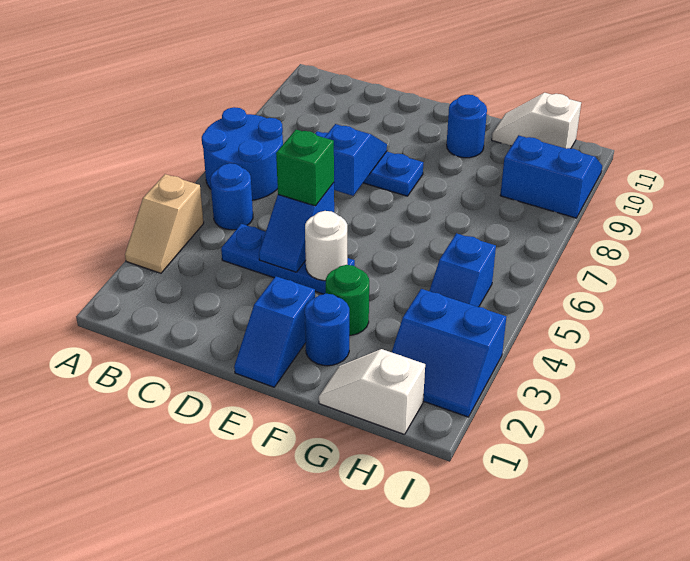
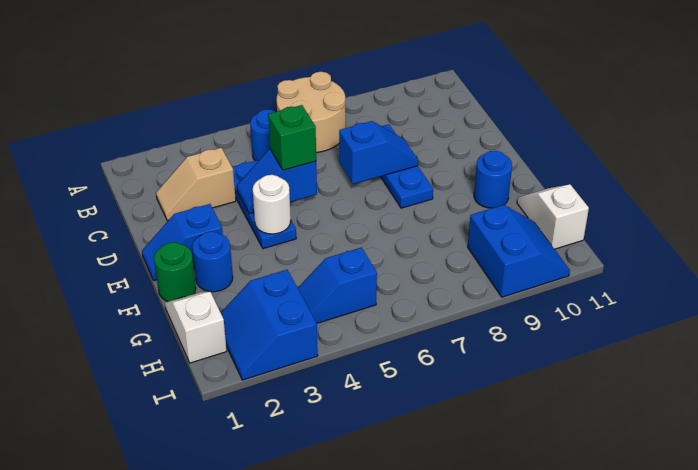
tan slope A3:A4 level 1 top 4 -> tan slope C2:C3 level 1 top 3
blue round brick A6:B7 level 1 -> tan round brick A6:B7 level 1
green round brick F3 level 1 -> green round brick F1 level 1

